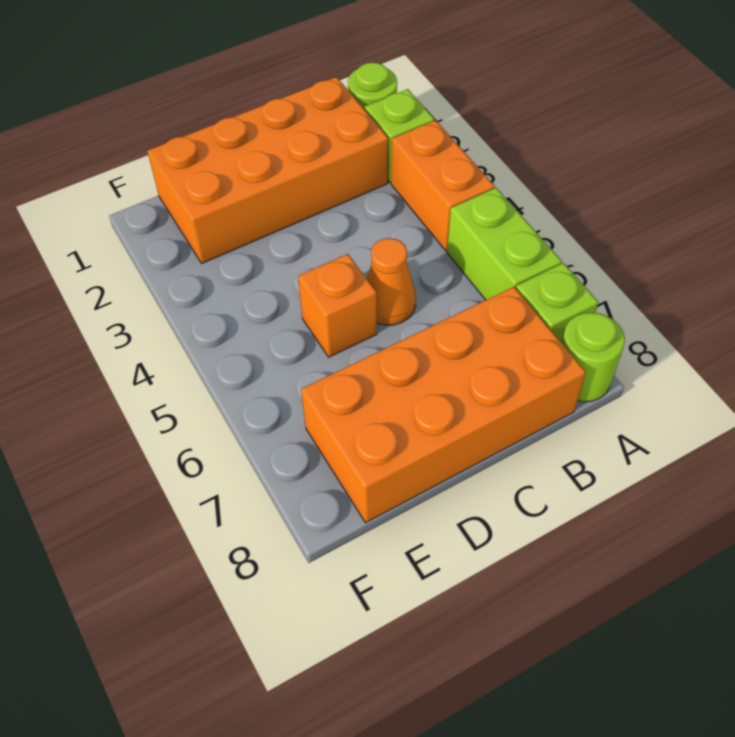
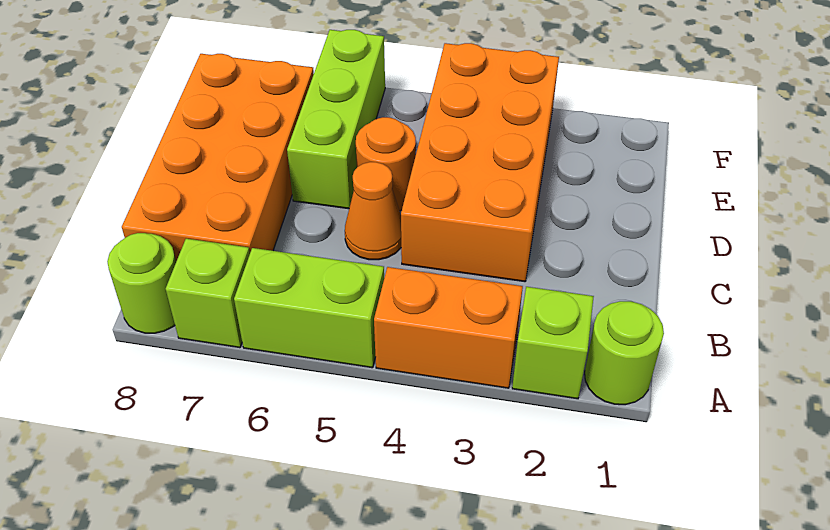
orange brick B1:E2 level 1 -> orange brick C3:F4 level 1
orange brick D5 level 1 -> orange round brick D5 level 1
none -> lime brick D6:F6 level 1

